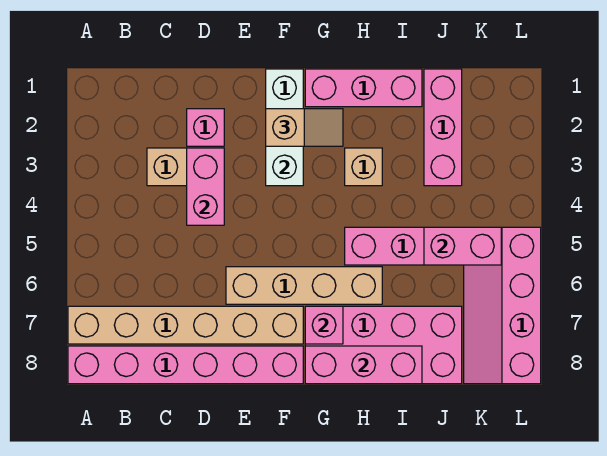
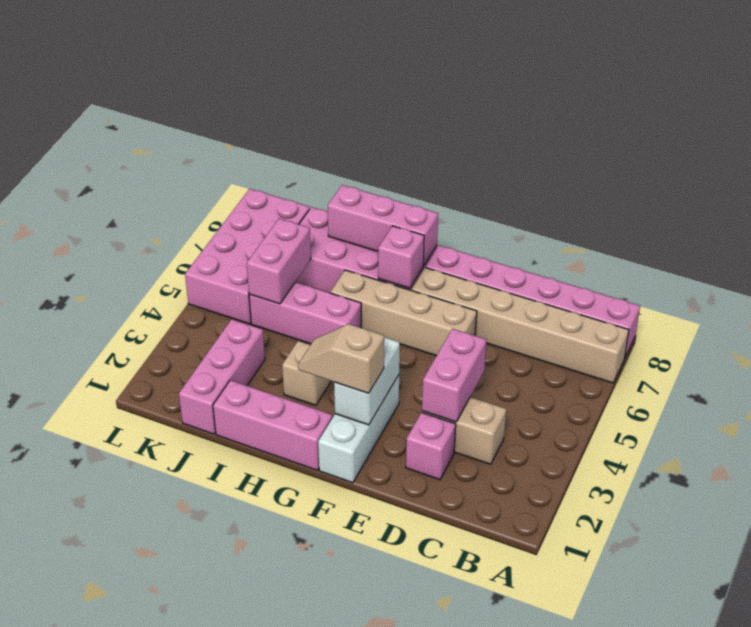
pink brick J5:K5 level 2 -> pink brick J5:J6 level 2
pink slope K5:L8 level 1 top L -> pink brick K5:L8 level 1

